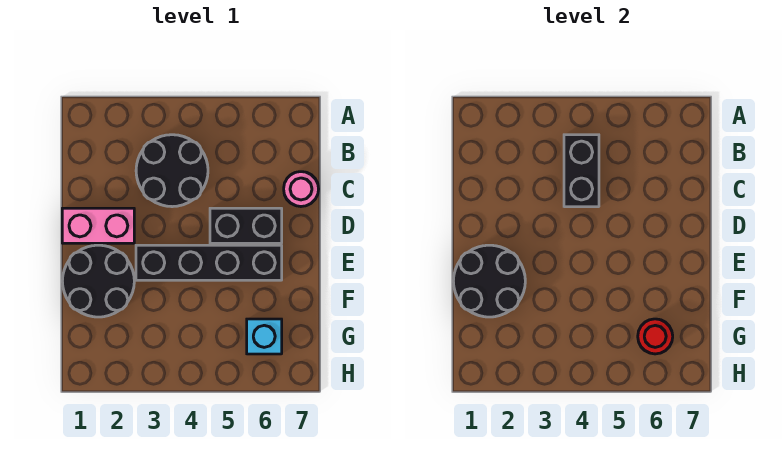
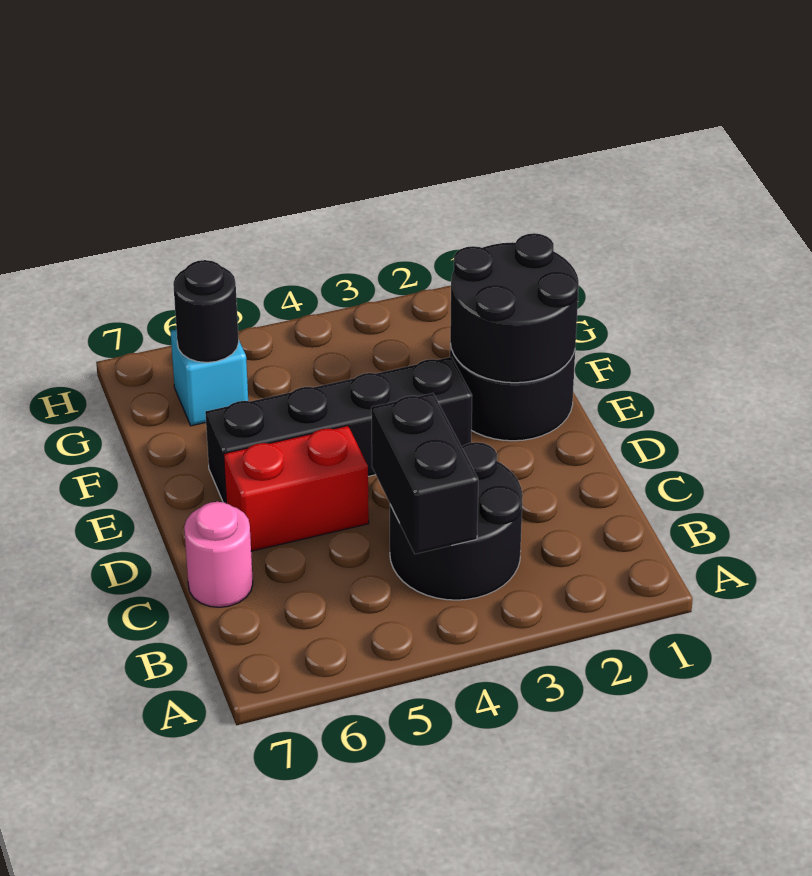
pink brick D1:D2 level 1 -> none
black brick D5:D6 level 1 -> red brick D5:D6 level 1
red round brick G6 level 2 -> black round brick G6 level 2

